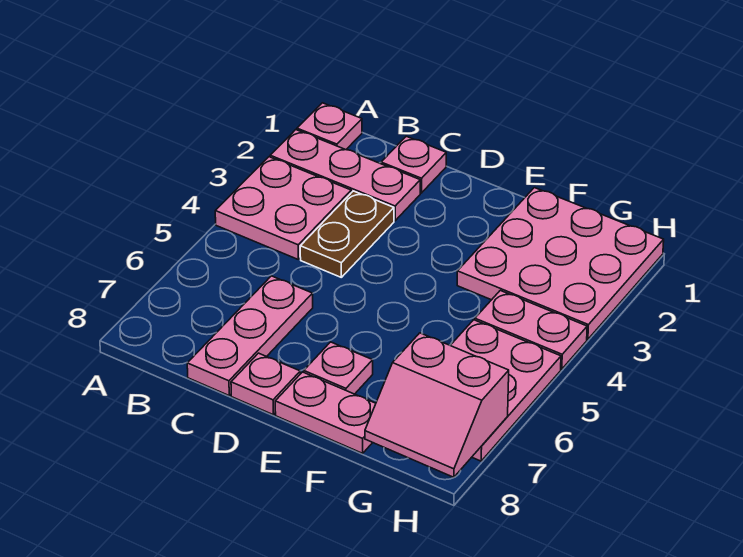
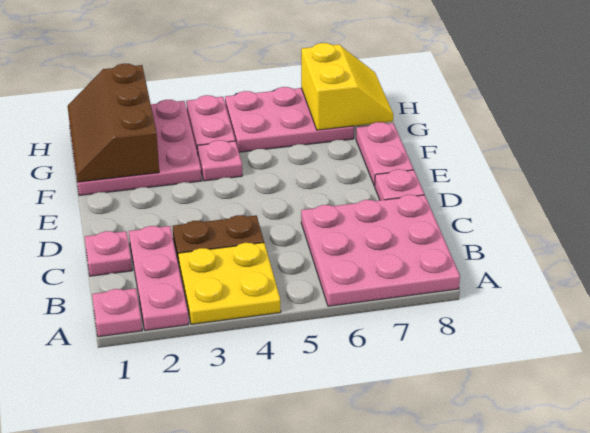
pink plate A3:B4 level 1 -> yellow plate A3:B4 level 1
pink plate C6:C8 level 1 -> pink plate A6:C8 level 1
pink plate E7 level 1 -> pink plate F4 level 1
none -> brown slope F1:H2 level 2 top 2
pink slope G7:H8 level 2 top 7 -> yellow slope G7:H8 level 2 top 7

